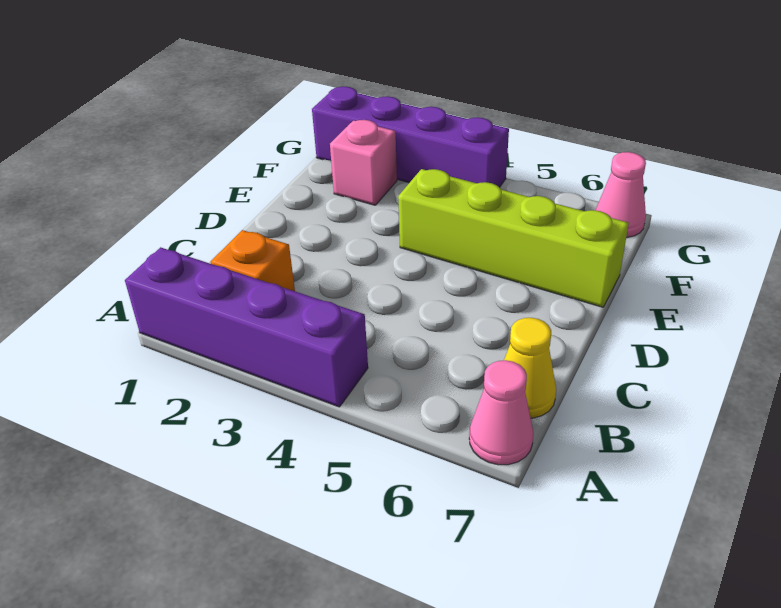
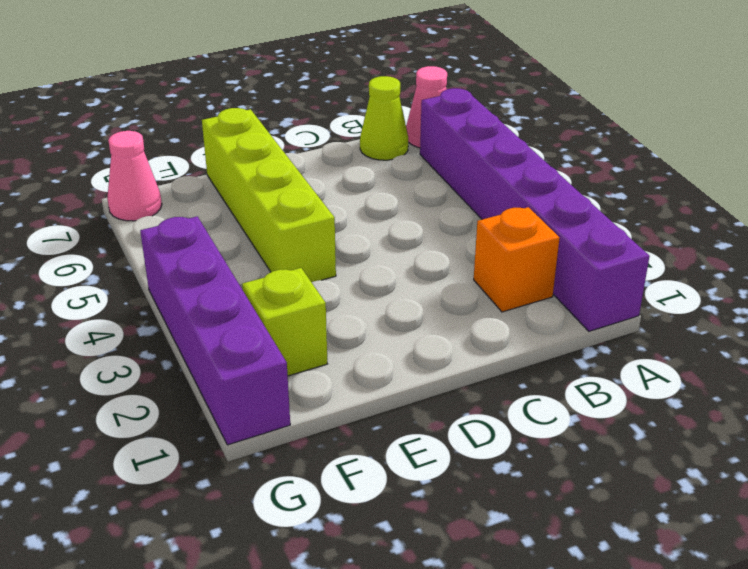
purple brick A1:A4 level 1 -> purple brick A1:A6 level 1
yellow cone B7 level 1 -> lime cone B7 level 1
pink brick F2 level 1 -> lime brick F2 level 1

